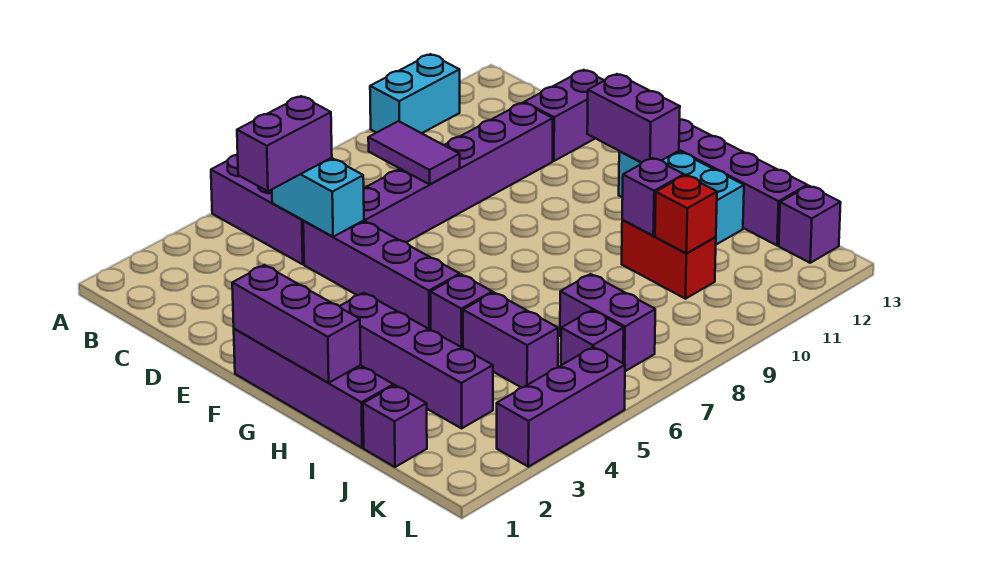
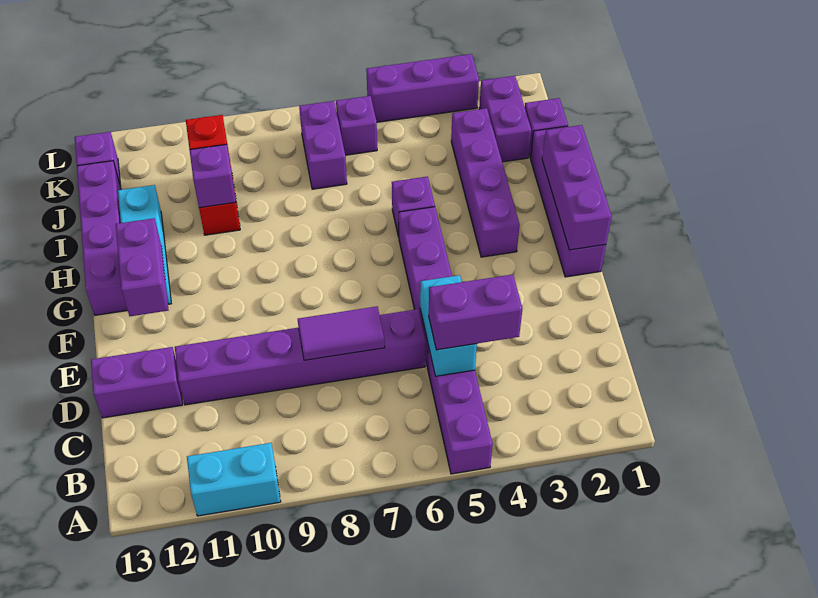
purple tile C8:D8 level 2 -> purple tile D7:D8 level 2
purple brick I5:J5 level 1 -> purple brick J2:K2 level 1

